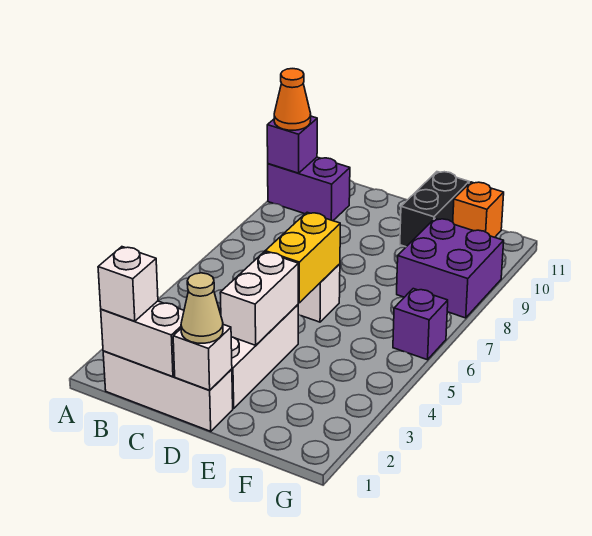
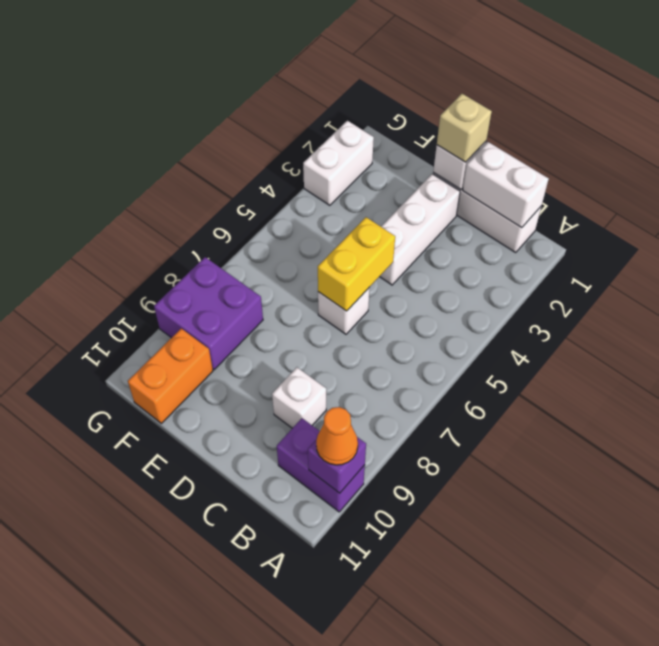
white brick B1 level 3 -> white brick C9 level 1
tan cone D1 level 3 -> tan brick D1 level 3
white brick D3:D4 level 2 -> white brick G2:G3 level 1
black brick E10:E11 level 1 -> none
orange brick F11 level 1 -> orange brick F10:F11 level 1
purple brick G6 level 1 -> none

